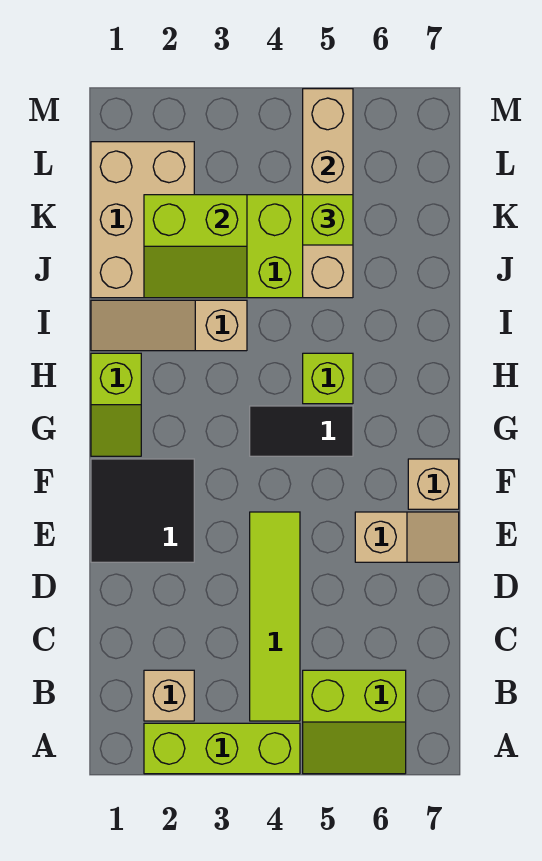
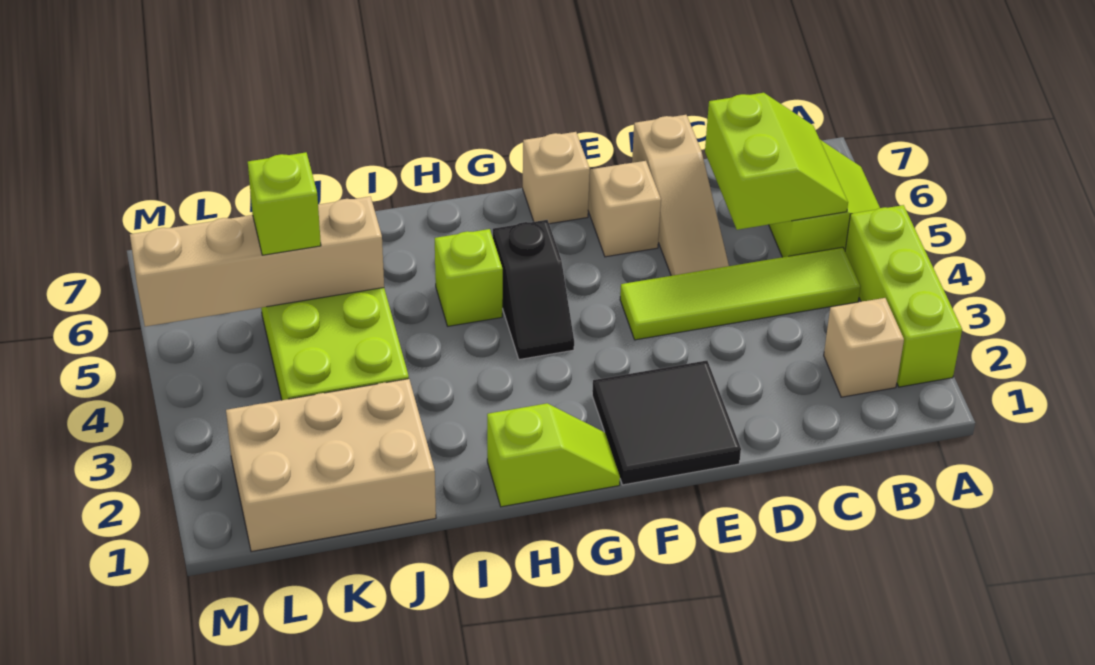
black tile G4:G5 level 1 -> black slope G4:G5 level 1 top 5
tan slope I1:I3 level 1 top 3 -> tan slope D5:D7 level 1 top 7
lime slope J2:K3 level 2 top K -> lime slope B5:C6 level 2 top C

